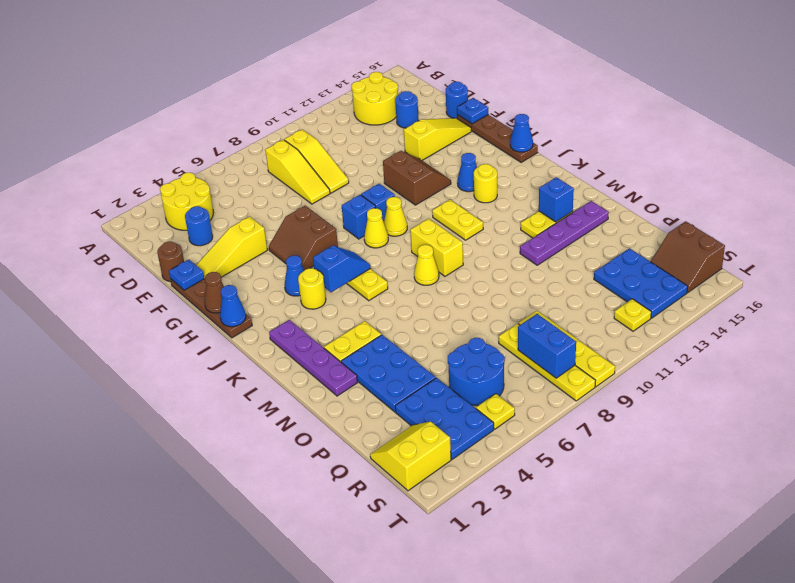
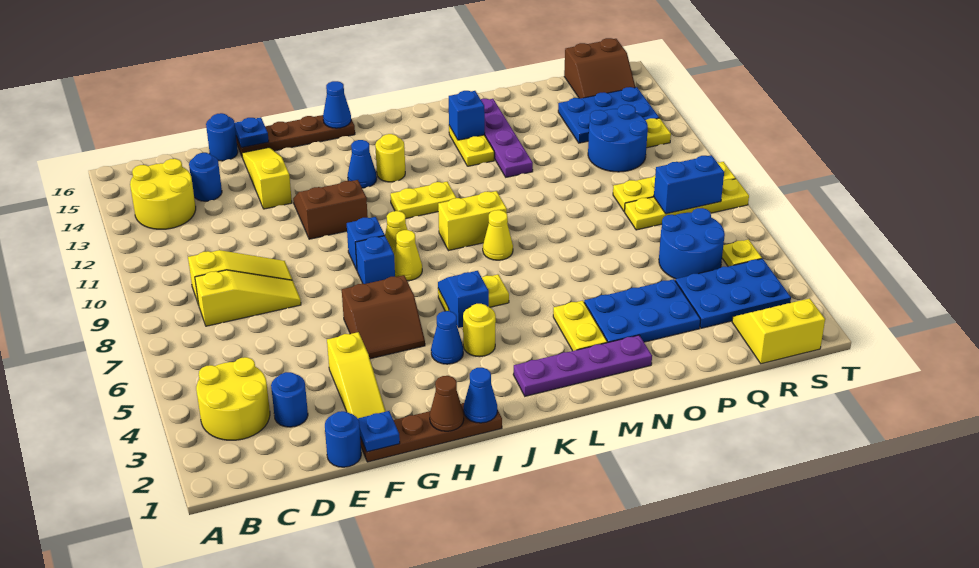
brown round brick E1 level 1 -> blue round brick E1 level 1
none -> blue round brick Q11:R12 level 1
yellow slope R1:S2 level 1 top S -> yellow slope R1:S2 level 1 top 1

